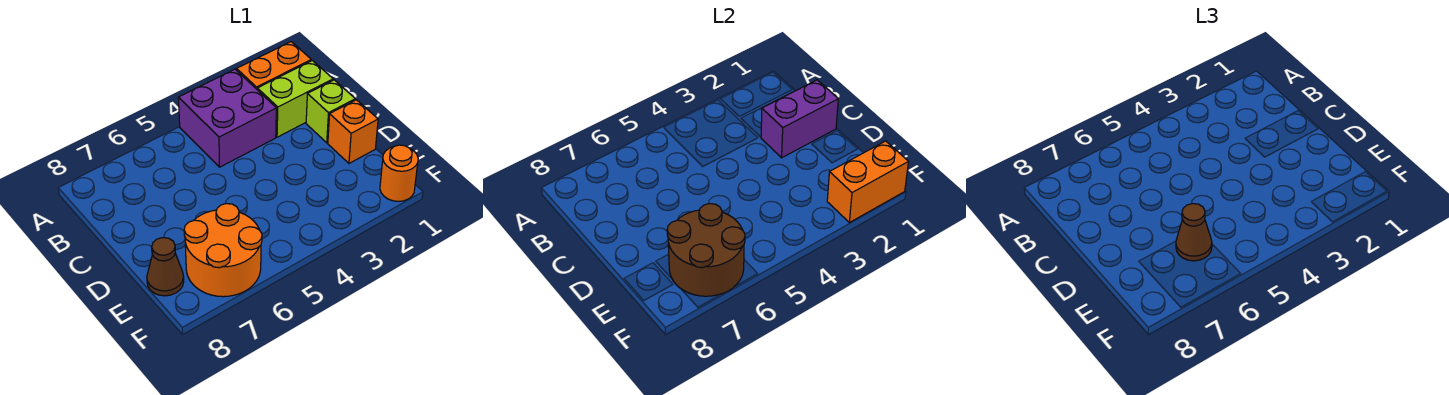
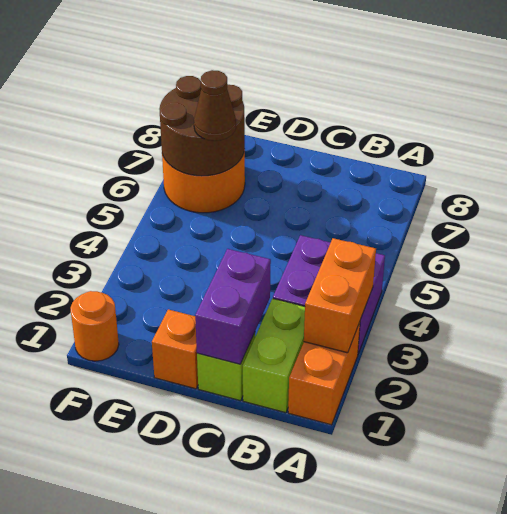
brown cone E8 level 1 -> none
orange brick F1:F2 level 2 -> orange brick A2:A3 level 2

